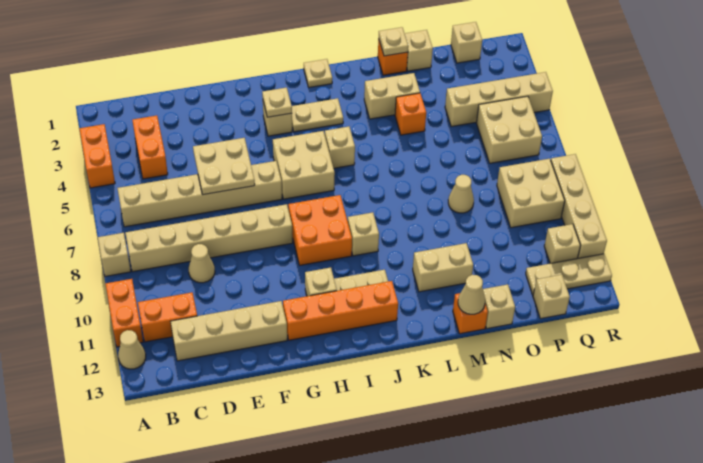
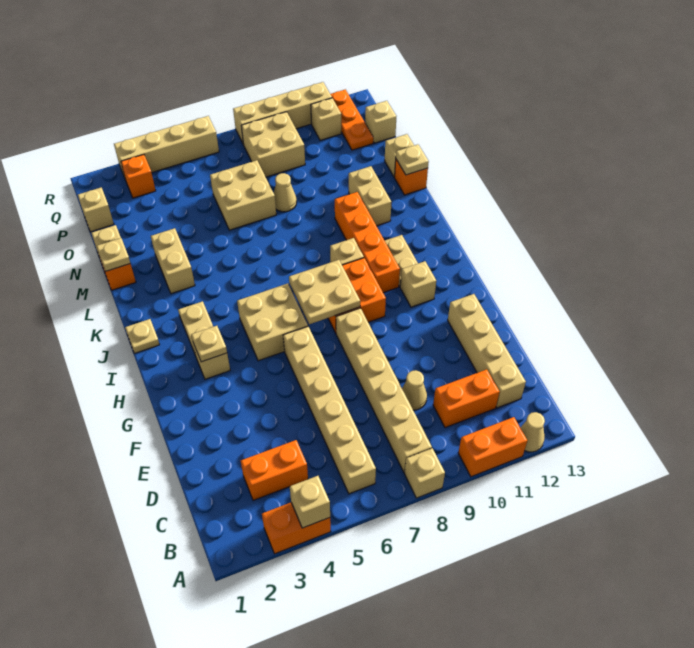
orange brick B11:C11 level 1 -> orange brick C10:C11 level 1
tan plate E5:F6 level 2 -> tan plate H7:I8 level 2
orange brick G12:J12 level 1 -> orange brick I10:L10 level 1
tan brick J5 level 1 -> tan brick A4 level 2
orange brick M4 level 1 -> orange brick Q3 level 1
tan cone M13 level 2 -> tan plate M13 level 2
tan brick O4:R4 level 1 -> tan brick R3:R6 level 1
tan brick P5:Q6 level 1 -> tan brick N6:O7 level 1
tan plate P12:R12 level 1 -> orange plate P12:R12 level 1

